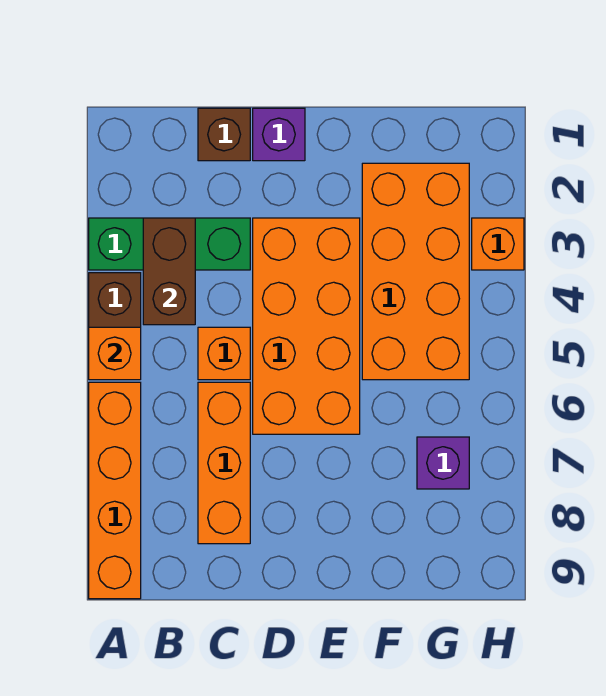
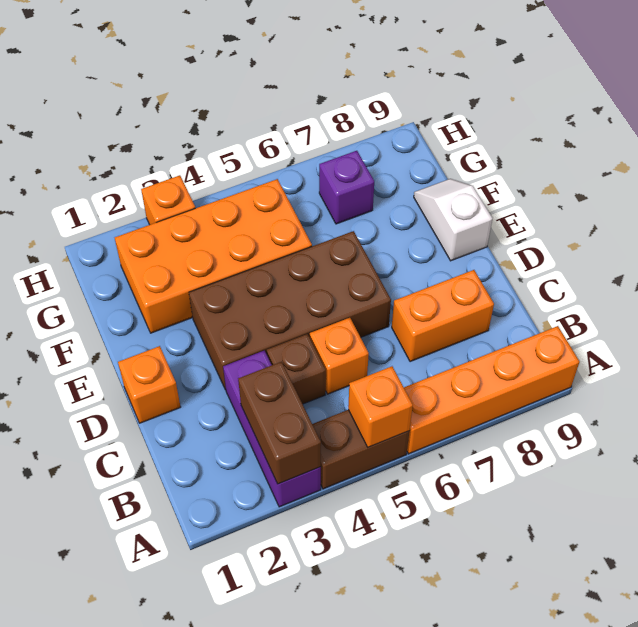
green brick A3:C3 level 1 -> purple brick A3:C3 level 1
brown brick B3:B4 level 2 -> brown brick A3:B3 level 2
brown brick C1 level 1 -> brown brick C4 level 1
orange brick C6:C8 level 1 -> orange brick C7:C8 level 1
purple brick D1 level 1 -> orange brick D1 level 1
orange brick D3:E6 level 1 -> brown brick D3:E6 level 1
none -> white slope E9:F9 level 1 top E

